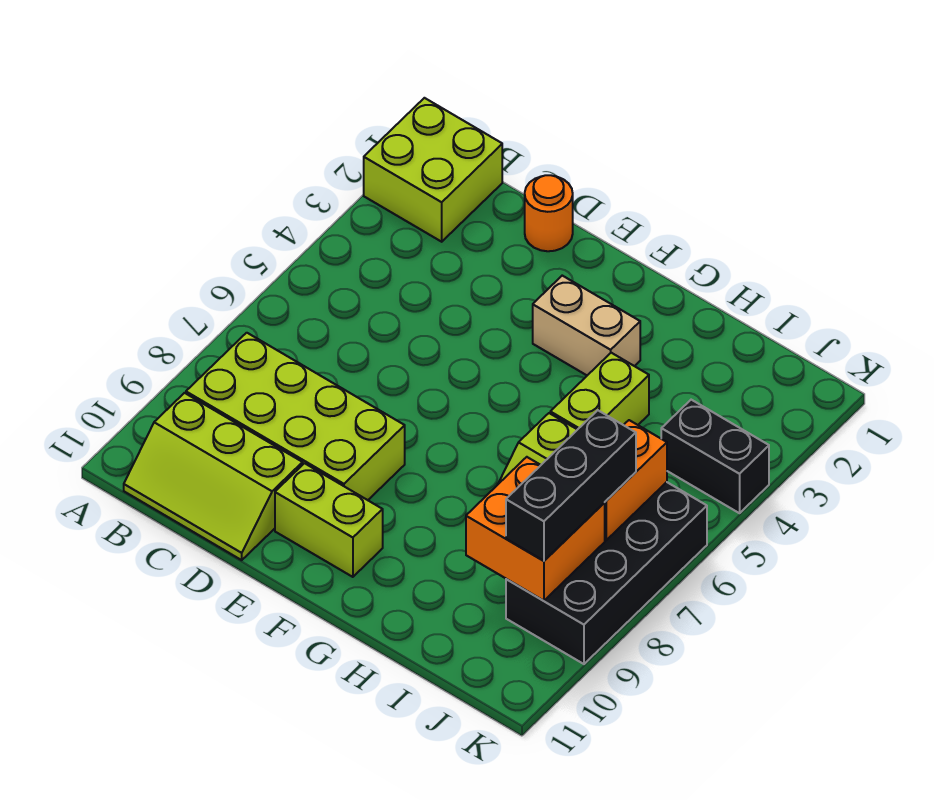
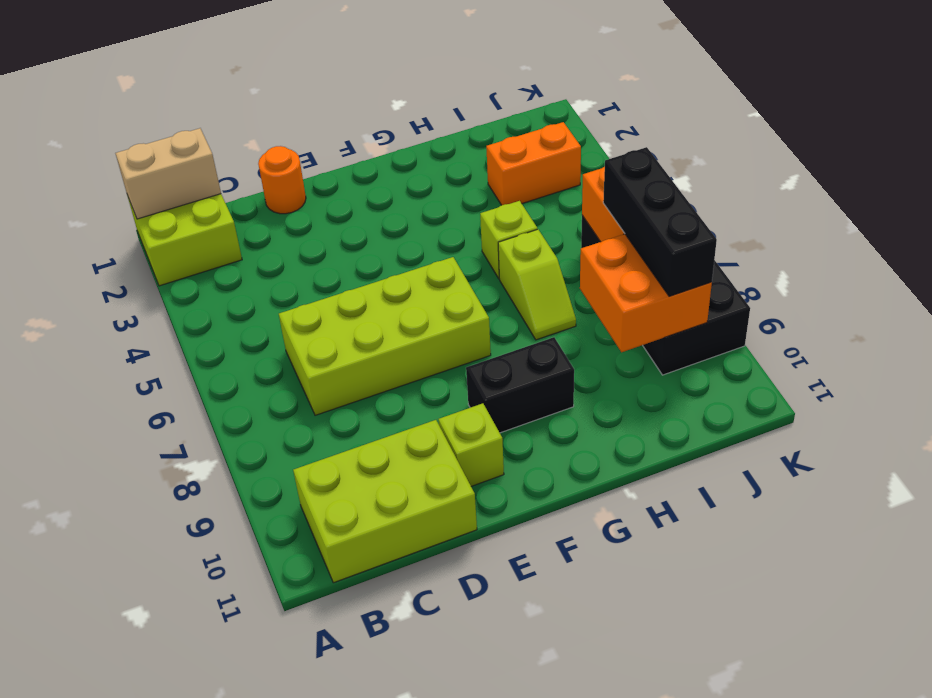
lime brick B8:E9 level 1 -> lime brick C6:F7 level 1
lime slope B10:D11 level 1 top 10 -> lime brick B10:D11 level 1
lime brick E10:F10 level 1 -> lime brick E10 level 1
tan brick F3:G3 level 1 -> tan brick A1:B1 level 2
lime brick H4:H5 level 1 -> lime brick H5 level 1
none -> orange brick I3:J3 level 1
black brick J4:K4 level 1 -> black brick F9:G9 level 1

